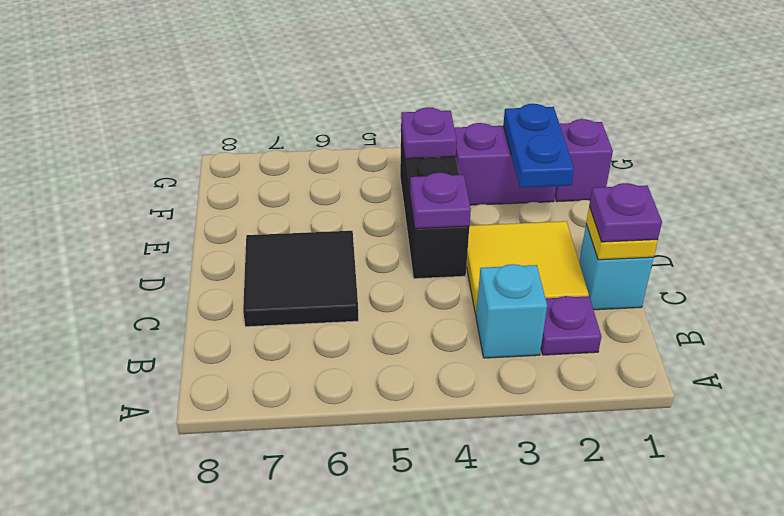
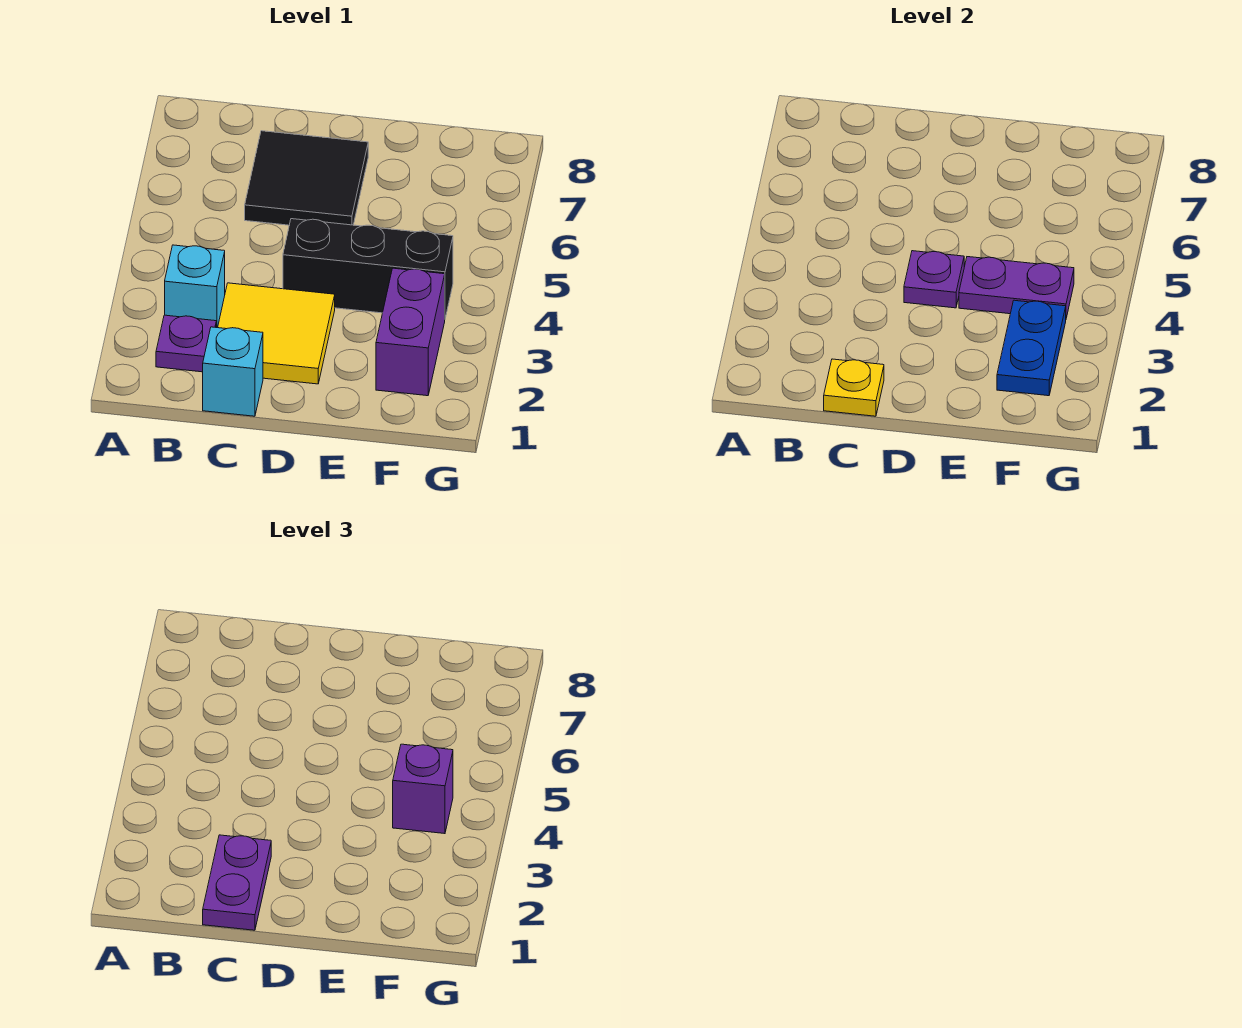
purple plate C1 level 3 -> purple plate C1:C2 level 3
blue plate E2:F2 level 2 -> blue plate F2:F3 level 2
purple brick F1 level 1 -> purple brick F4 level 3
purple plate F4 level 2 -> purple plate E4:F4 level 2

